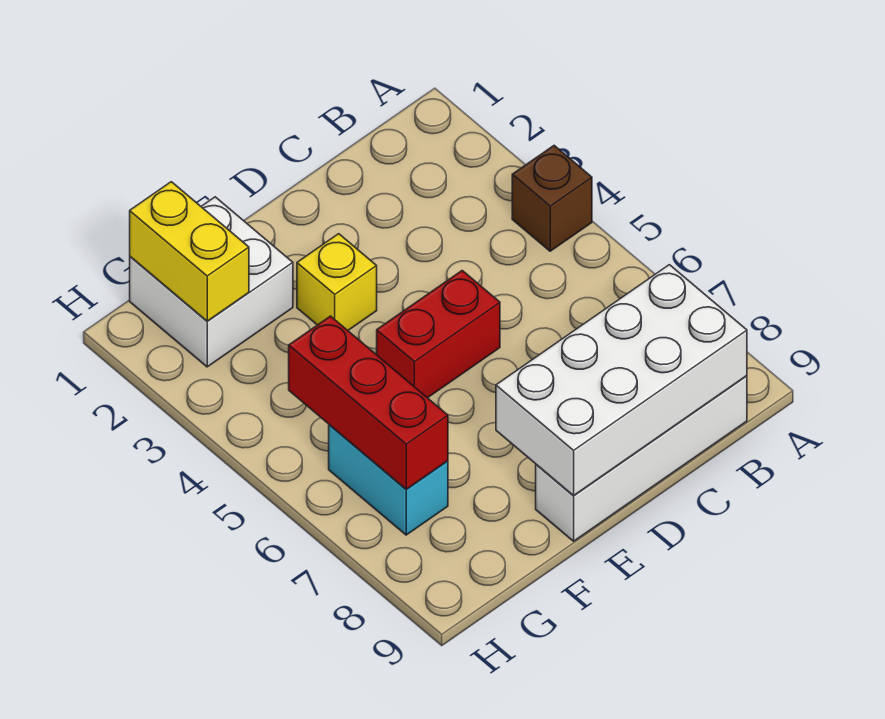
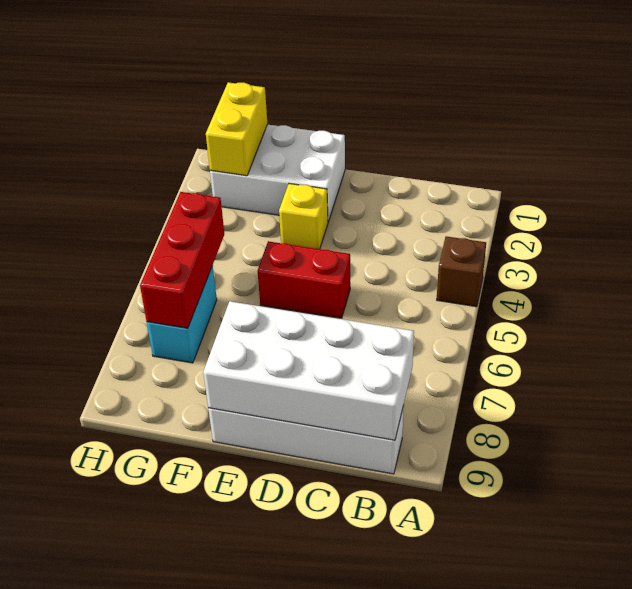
white brick F1:G2 level 1 -> white brick E1:G2 level 1

